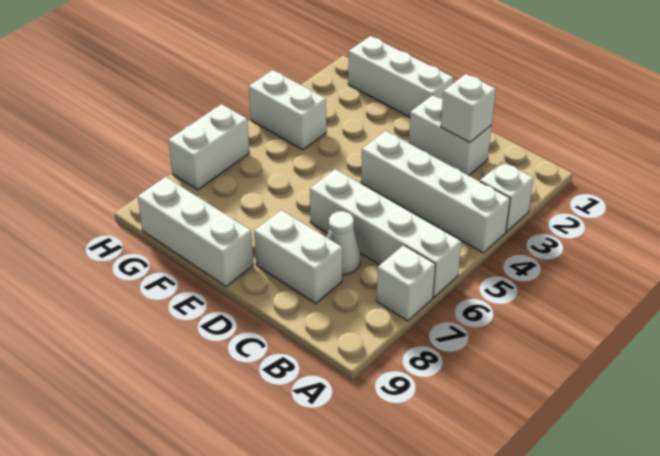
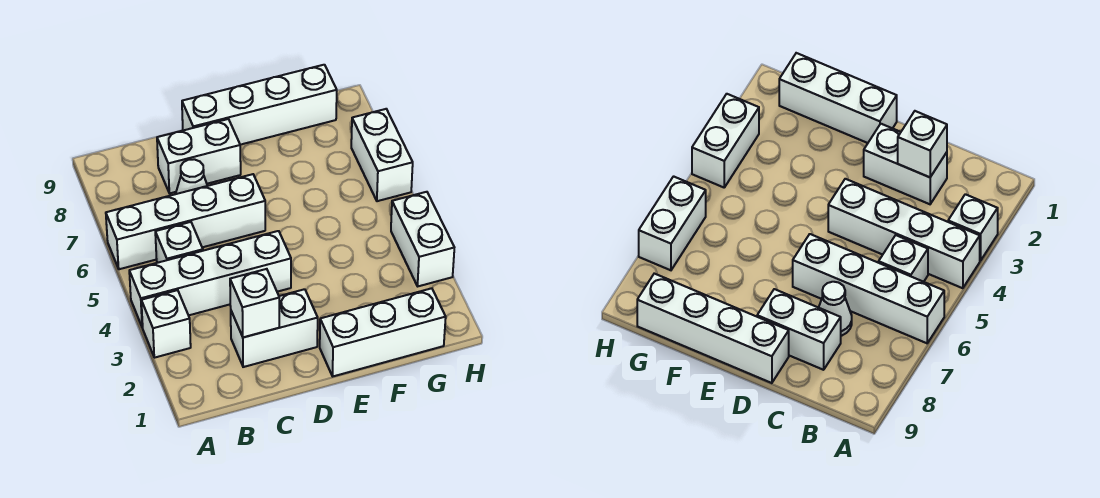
white brick A7 level 1 -> white brick B5 level 1
white brick E9:G9 level 1 -> white brick D9:G9 level 1
white brick G4:H4 level 1 -> white brick H3:H4 level 1

